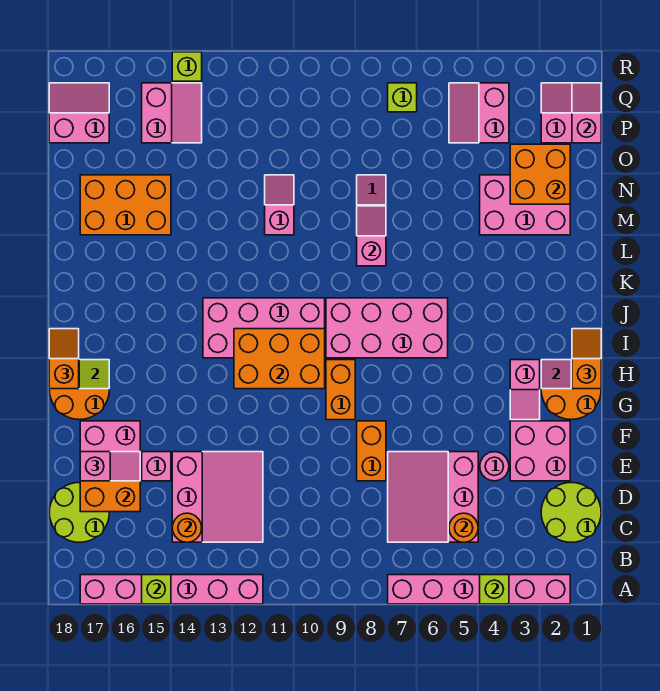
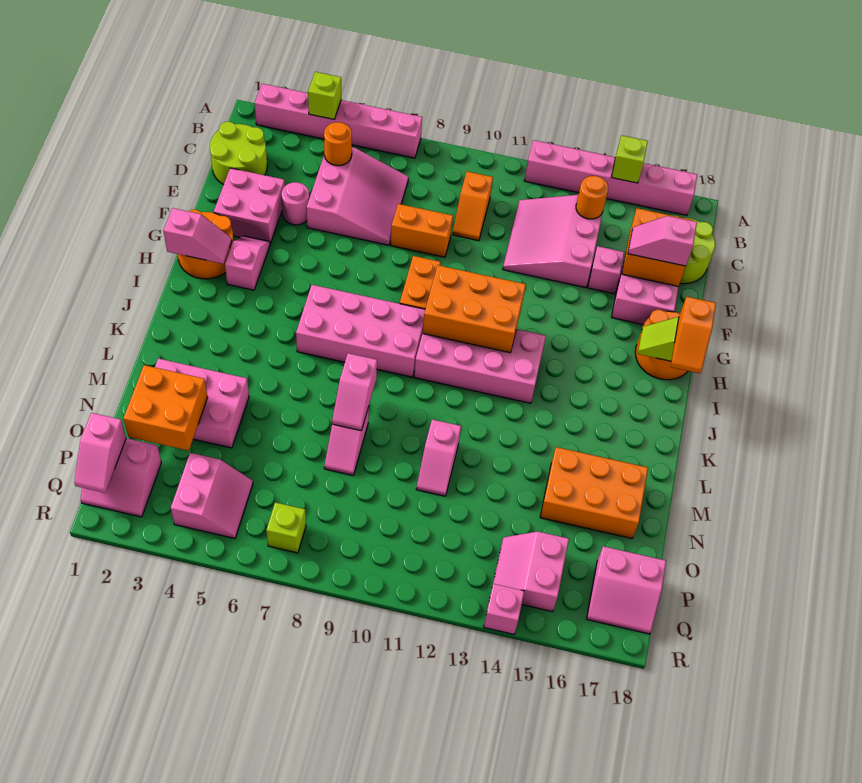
orange brick E8:F8 level 1 -> orange brick E8:E9 level 1
orange slope H1:I1 level 3 top H -> orange slope C10:D10 level 1 top C
lime brick R14 level 1 -> pink brick R14 level 1

